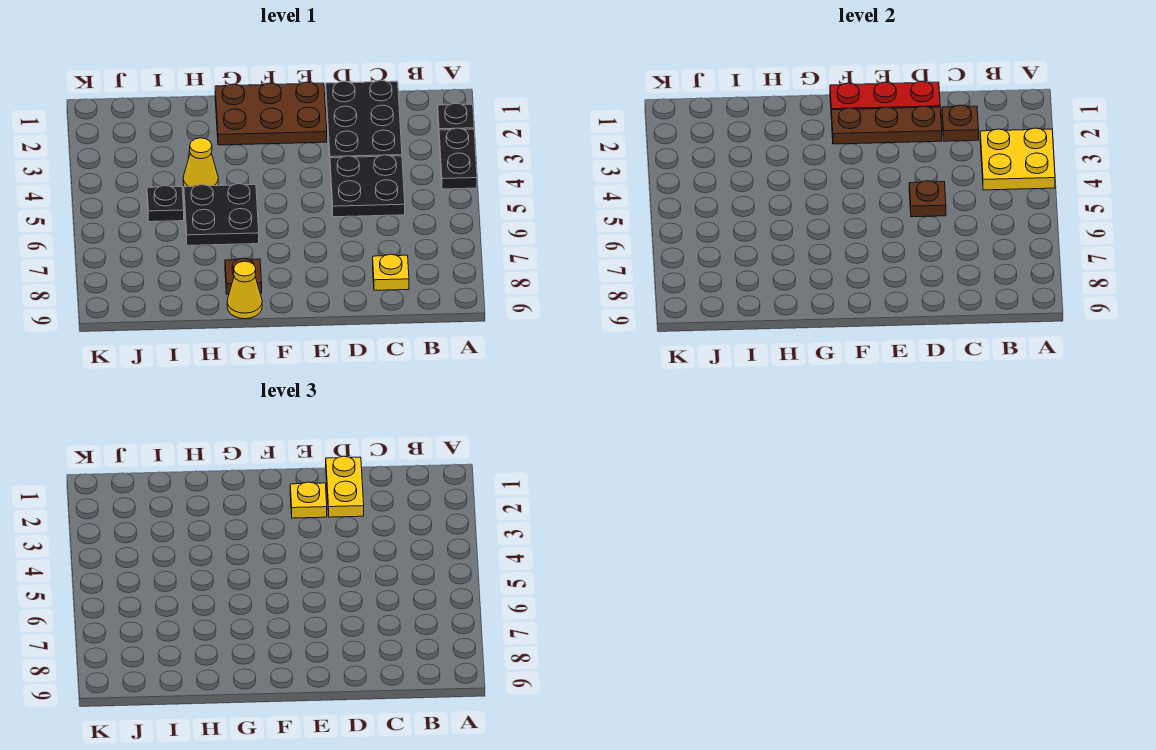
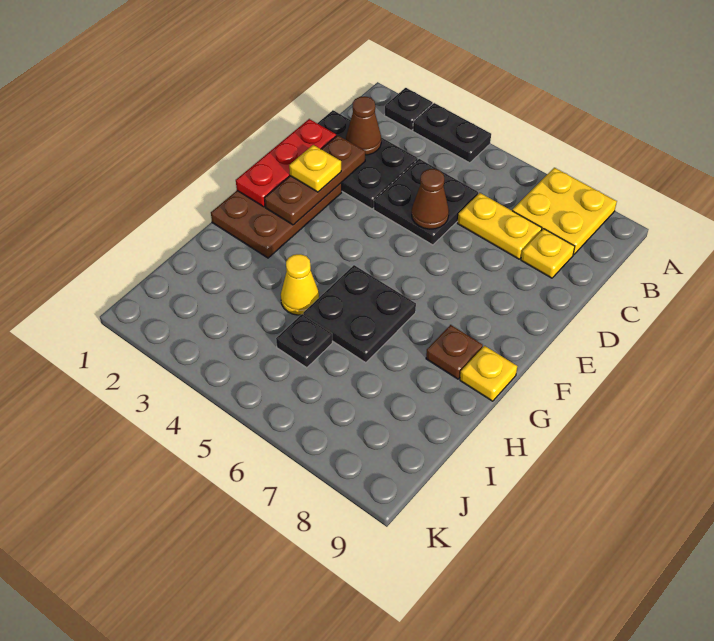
yellow plate A3:B4 level 2 -> yellow plate A7:B8 level 1
brown plate C2 level 2 -> brown cone C2 level 2
yellow plate D1:D2 level 3 -> yellow plate C6:C7 level 1
brown plate D5 level 2 -> brown cone D5 level 2
yellow cone G9 level 1 -> yellow plate G9 level 1

